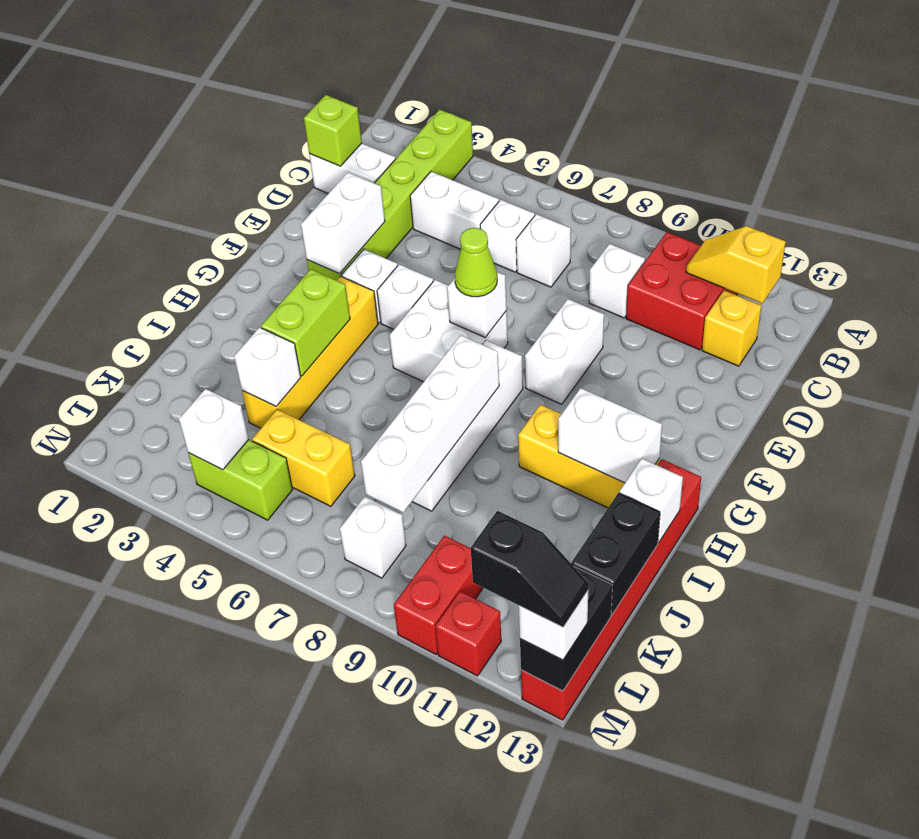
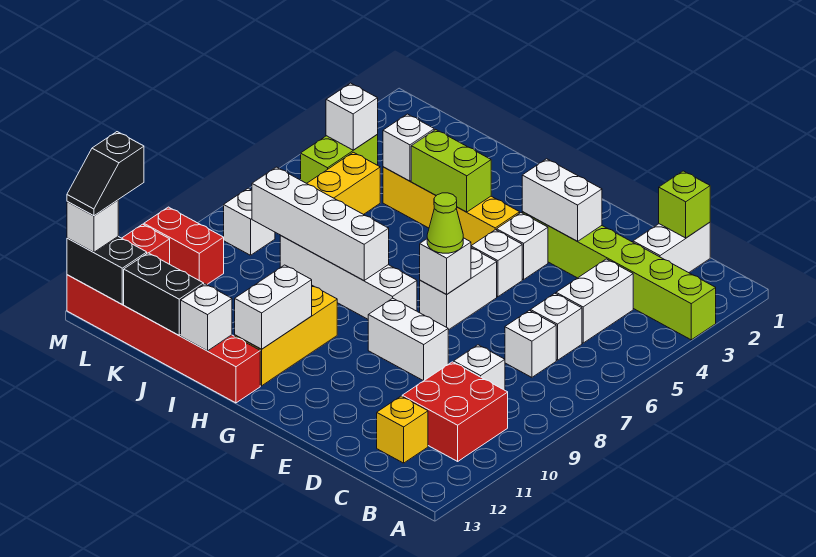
yellow slope B11:B12 level 2 top 12 -> none
white brick F6:G7 level 1 -> white brick F6:F7 level 1

